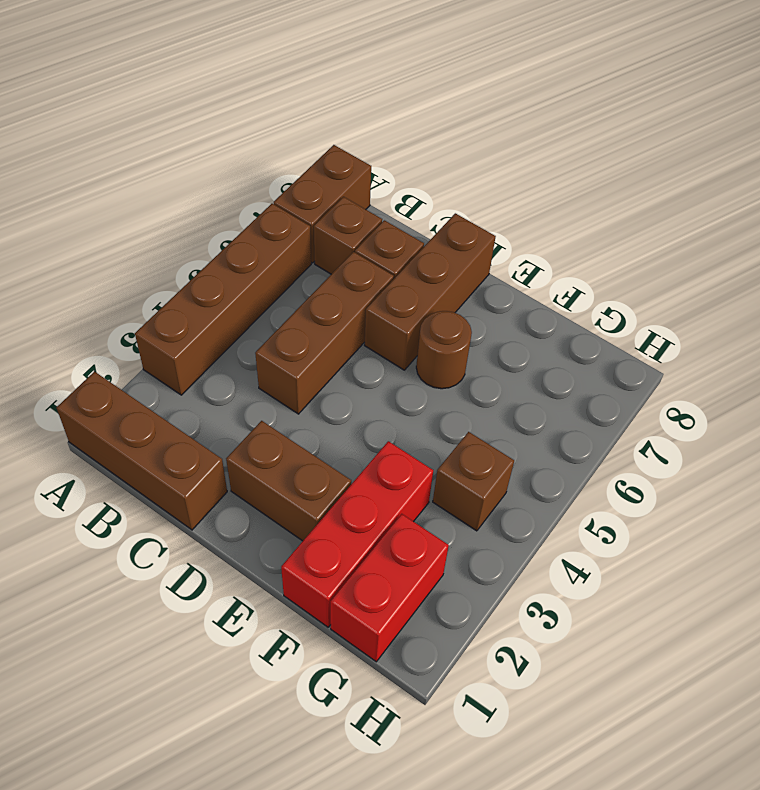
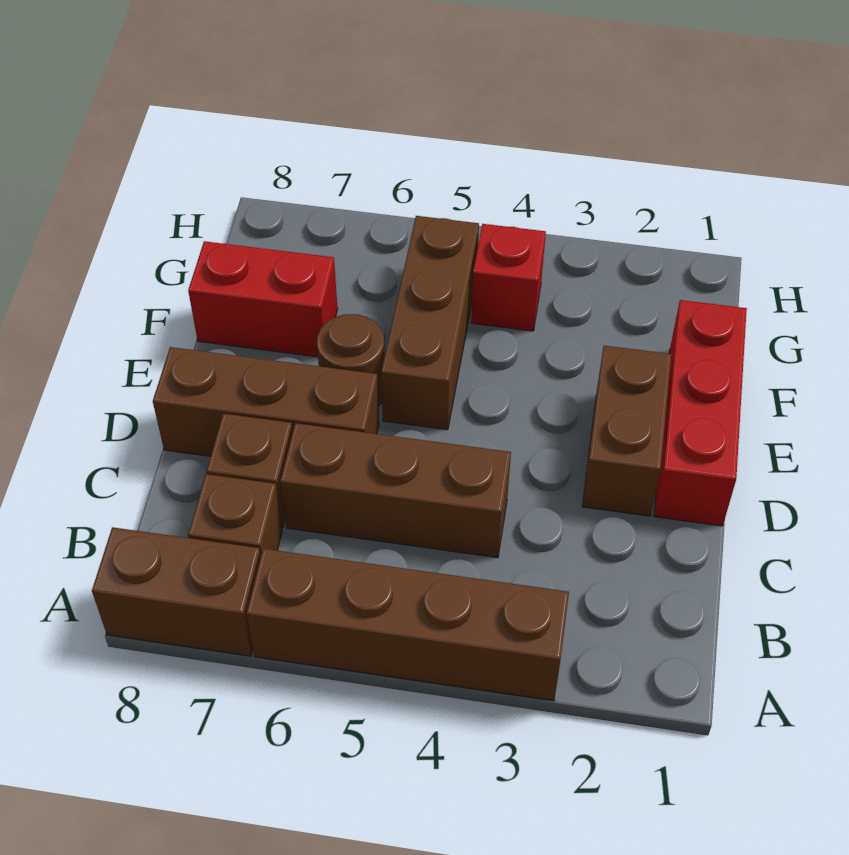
brown brick A1:C1 level 1 -> brown brick E5:G5 level 1
red brick F1:F3 level 1 -> red brick D1:F1 level 1
red brick G1:G2 level 1 -> red brick F7:F8 level 1
brown brick G4 level 1 -> red brick G4 level 1

